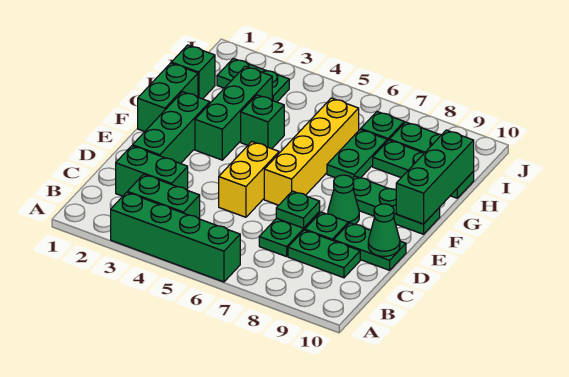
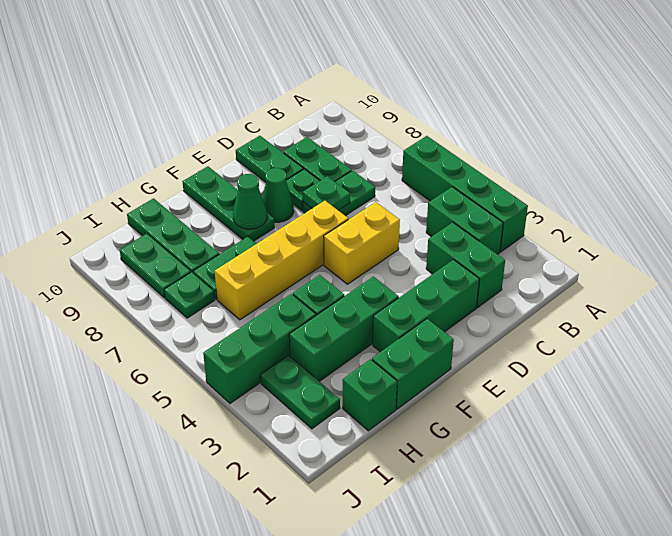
green cone D10 level 2 -> green cone F8 level 2
green brick F10:H10 level 2 -> green brick H4:J4 level 1

